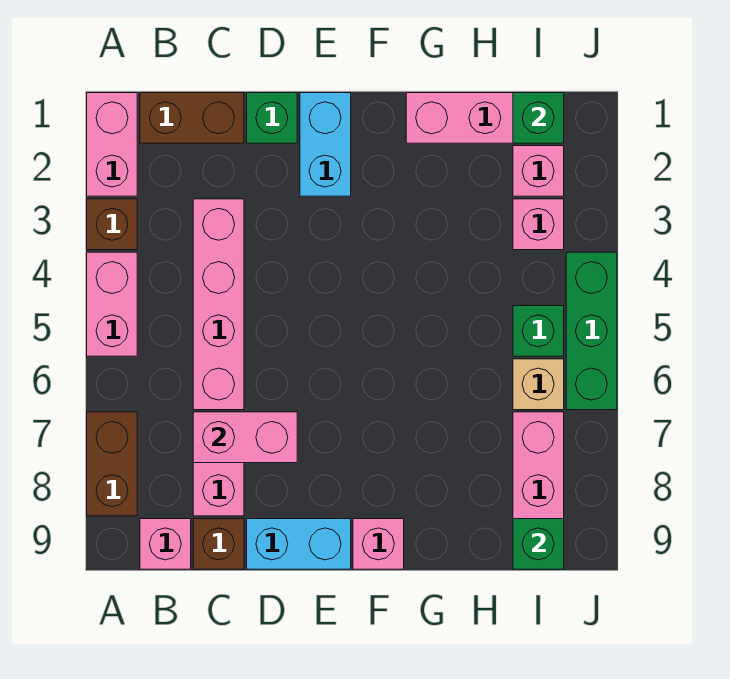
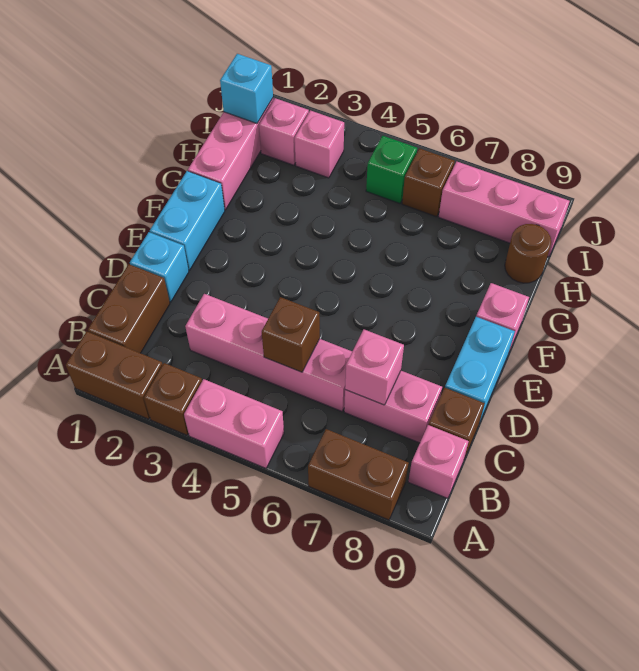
pink brick A1:A2 level 1 -> brown brick A1:A2 level 1
none -> brown brick C5 level 2
pink brick C7:D7 level 2 -> pink brick C7 level 2
green brick D1 level 1 -> cyan brick D1 level 1
cyan brick E1:E2 level 1 -> cyan brick E1:F1 level 1
none -> brown round brick H9 level 1
green brick I1 level 2 -> cyan brick I1 level 2
tan brick I6 level 1 -> brown brick I6 level 1
green brick I9 level 2 -> none
green brick J4:J6 level 1 -> none

